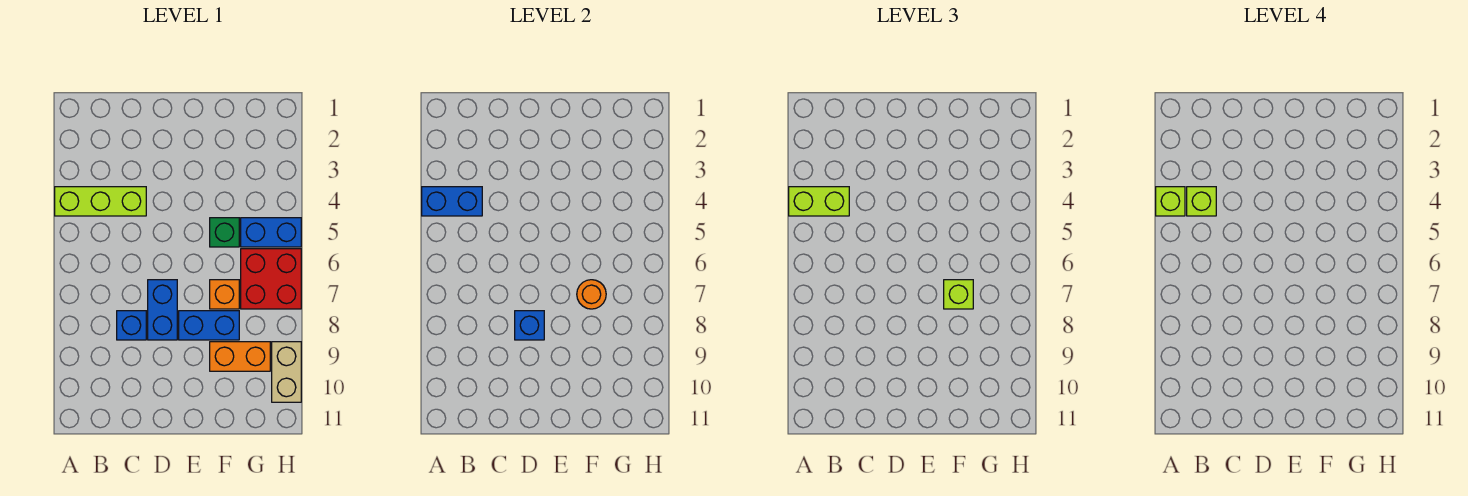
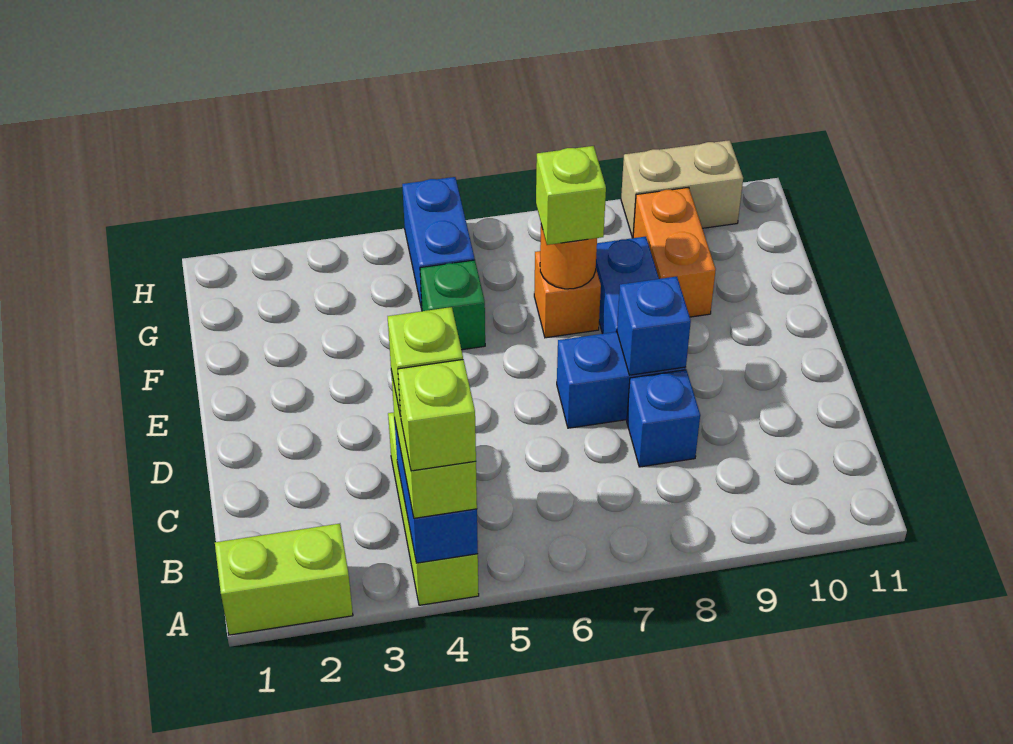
none -> lime brick A1:A2 level 1
red brick G6:H7 level 1 -> none

